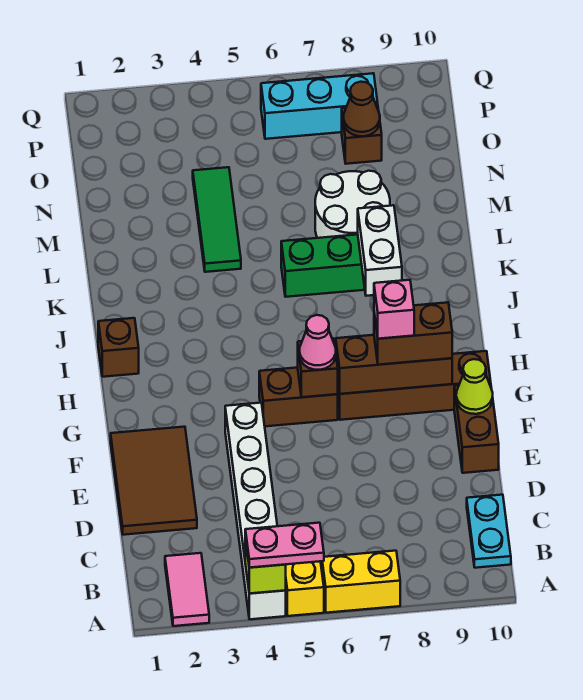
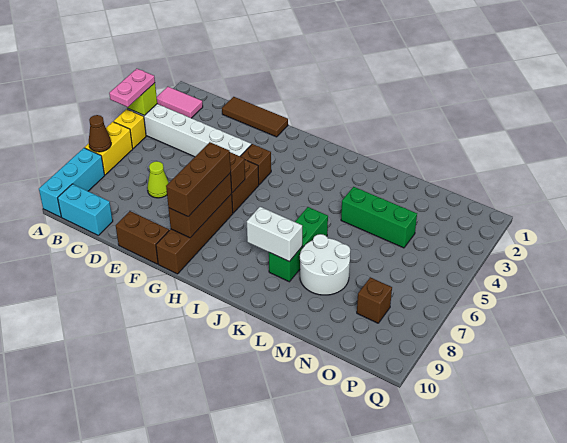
cyan plate B10:C10 level 1 -> cyan brick B10:C10 level 1
brown tile D1:F2 level 1 -> brown tile D1:F1 level 1
lime cone F10 level 2 -> lime cone D7 level 1
pink cone G6 level 3 -> none
brown brick G8:G9 level 3 -> brown brick G7:G9 level 3
pink brick G8 level 4 -> none
brown brick I1 level 1 -> brown brick G4 level 1
green tile L4:N4 level 1 -> green brick L4:N4 level 1
brown cone O8 level 2 -> brown cone A7 level 2
cyan brick P6:P8 level 1 -> cyan brick A8:A10 level 1

